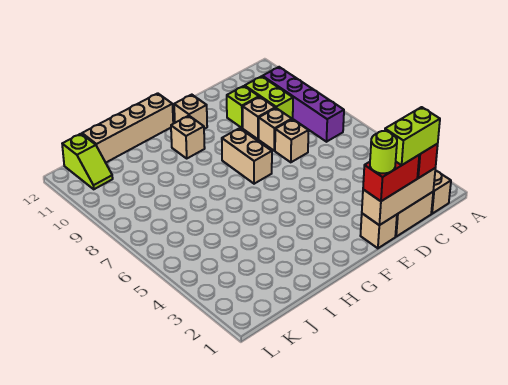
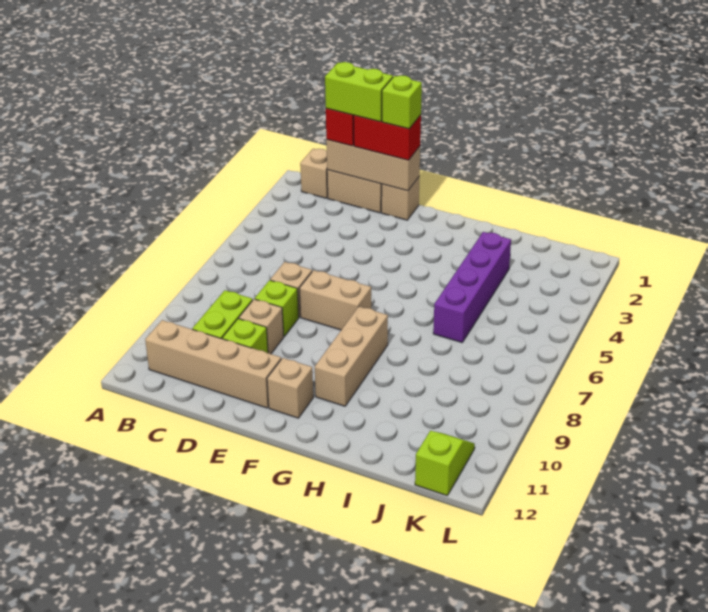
purple brick B7:B10 level 1 -> purple brick I3:I6 level 1
tan brick D8 level 1 -> lime brick D8 level 1
lime round brick E1 level 4 -> lime brick E1 level 4
tan brick F7:F8 level 1 -> tan brick E7:F7 level 1
tan brick G10 level 1 -> tan brick G8:G10 level 1
tan brick G12:J12 level 1 -> tan brick B11:E11 level 1

